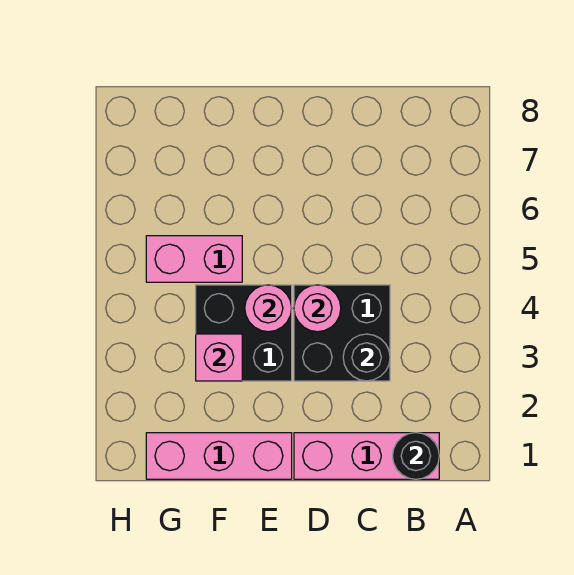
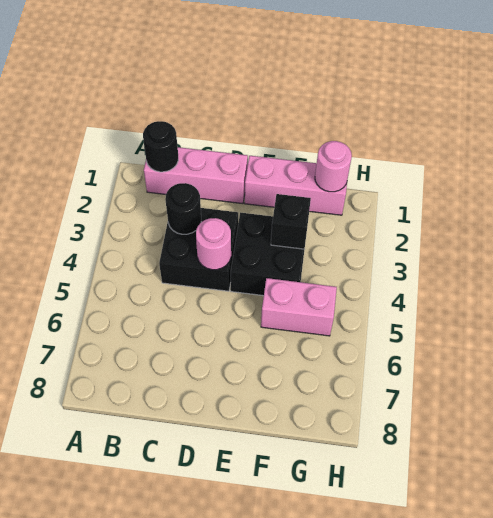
pink round brick E4 level 2 -> pink round brick G1 level 2
pink brick F3 level 2 -> black brick F3 level 2

